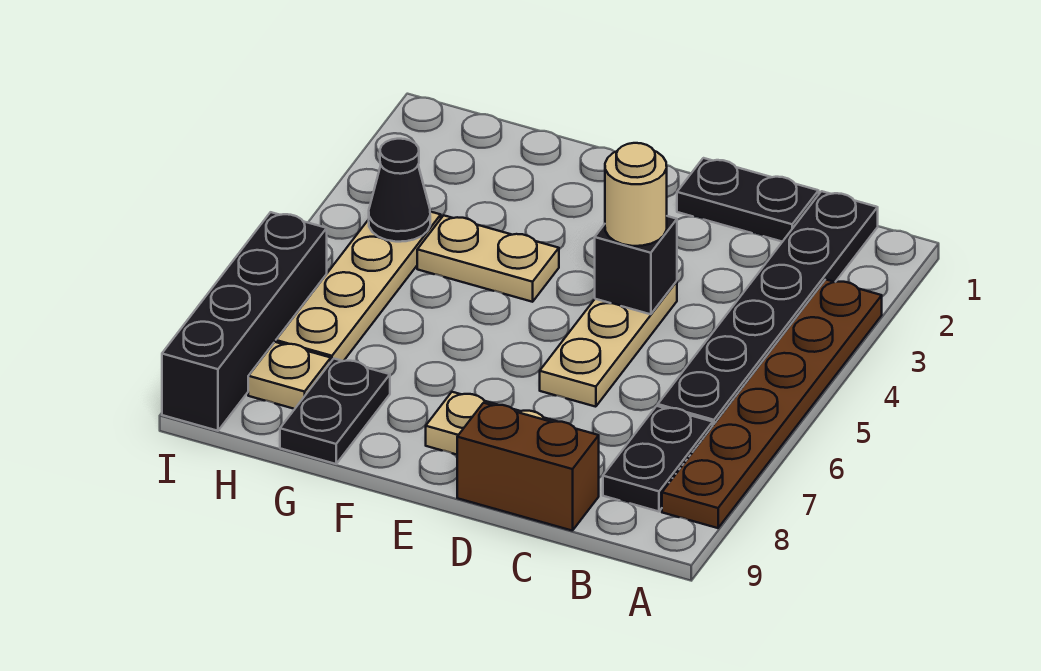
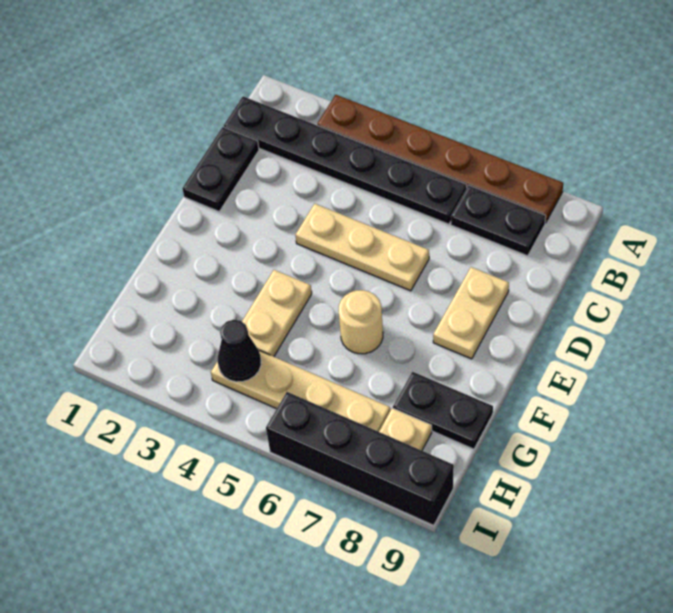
brown brick C9:D9 level 1 -> none
black brick D4 level 2 -> none
tan round brick D4 level 3 -> tan round brick F6 level 1

